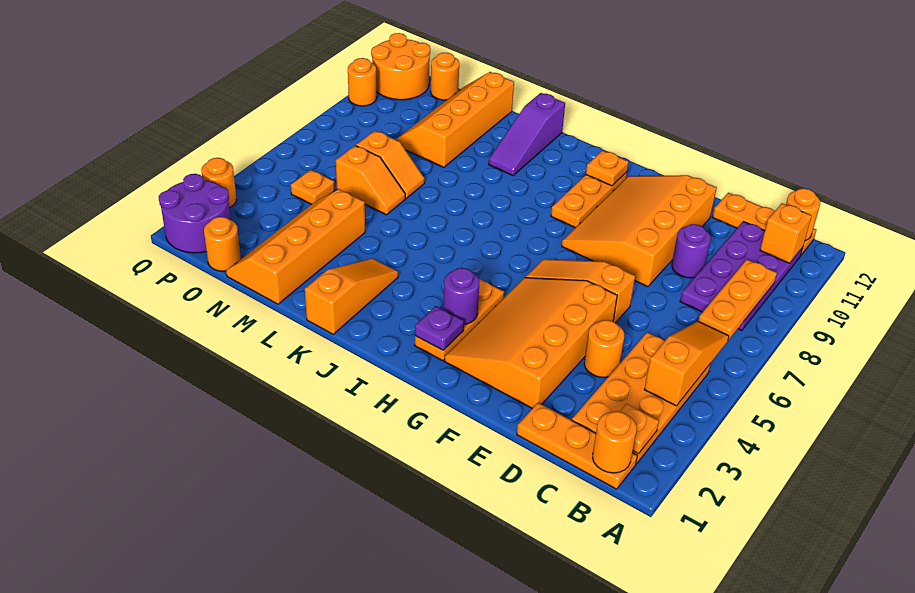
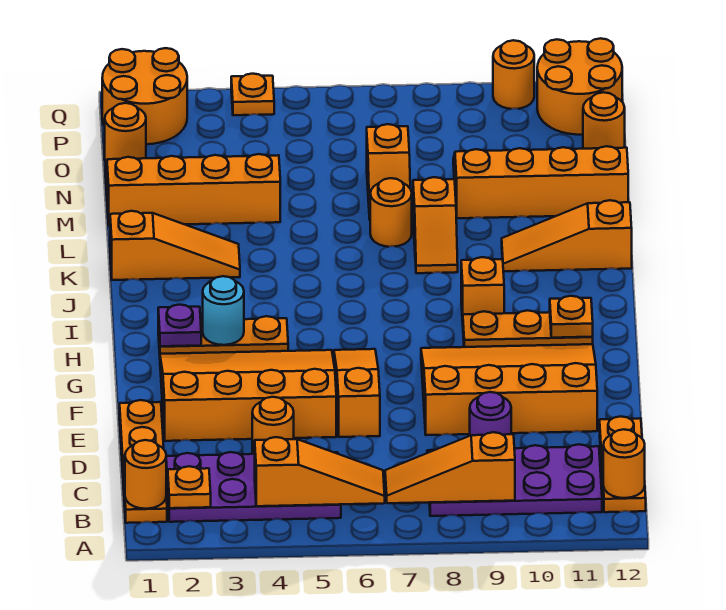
orange plate B1:D1 level 1 -> orange plate B1:E1 level 1
orange plate B2:C5 level 1 -> purple plate B2:C5 level 1
orange plate B7:B9 level 2 -> orange slope B7:B9 level 2 top 9
orange brick B11 level 2 -> orange brick I9 level 1
purple round brick H3 level 2 -> cyan round brick H3 level 2
purple slope K10:K12 level 1 top 12 -> orange slope K10:K12 level 1 top 12
orange slope M6:N6 level 1 top N -> orange slope K8:L8 level 1 top L
orange plate O5 level 1 -> orange plate Q4 level 1
purple round brick P1:Q2 level 1 -> orange round brick P1:Q2 level 1
orange round brick Q3 level 1 -> orange round brick L7 level 1

